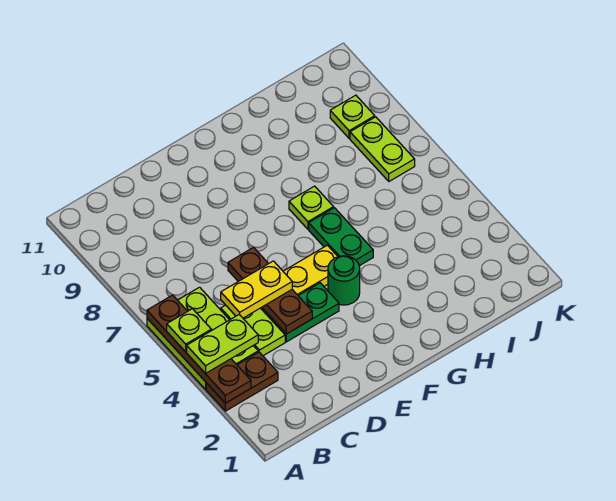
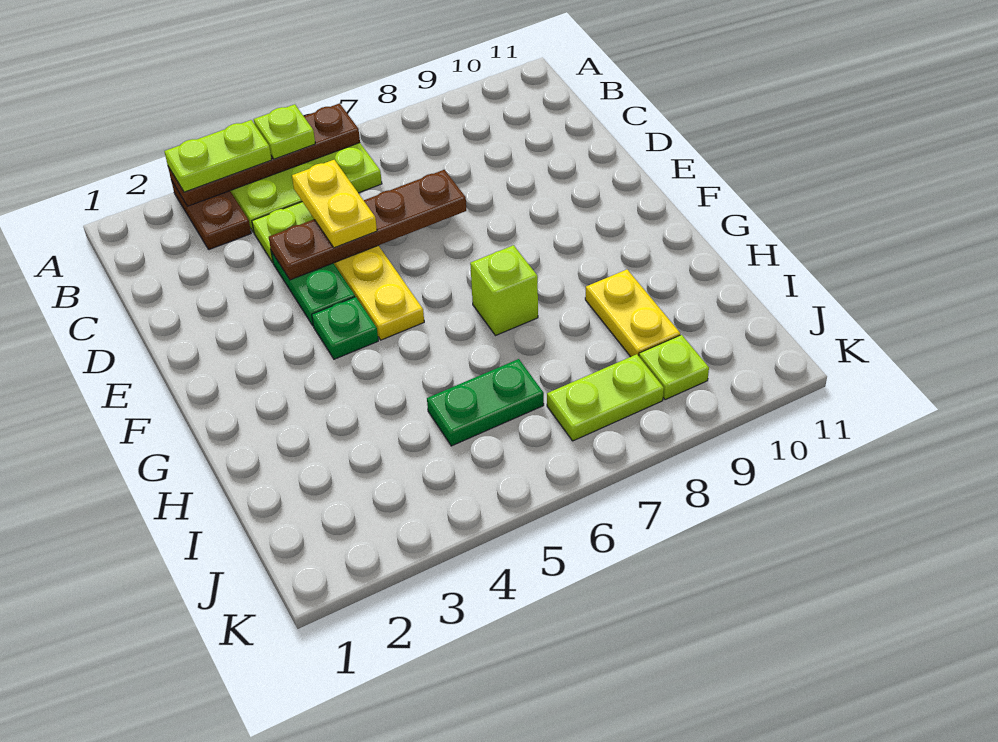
lime plate A4:B4 level 3 -> lime plate A3:A4 level 3
brown plate D4:D6 level 2 -> brown plate D4:D7 level 2
green round brick F4 level 1 -> green plate F4 level 1
green plate G5:G6 level 1 -> green plate I5:I6 level 1
lime plate G7 level 1 -> lime brick G7 level 1
none -> yellow plate H9:I9 level 1

